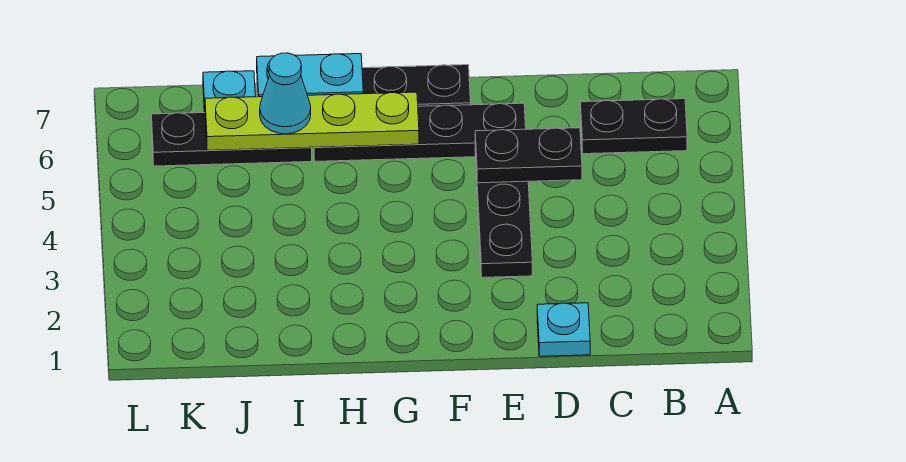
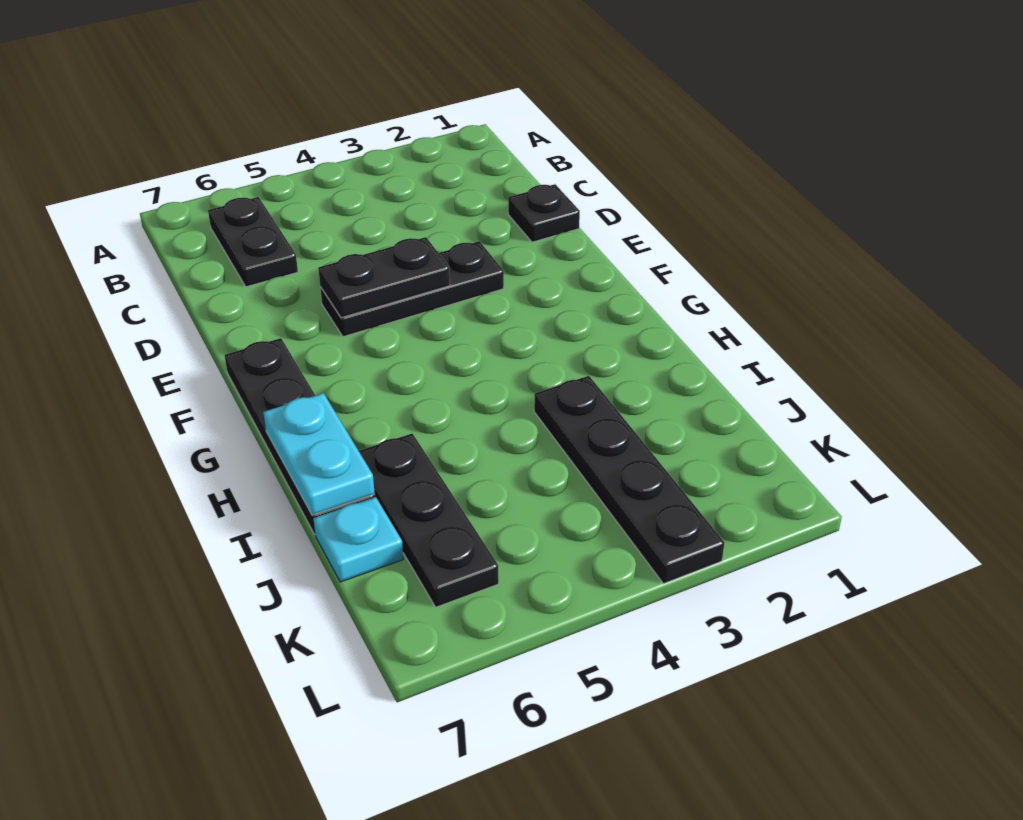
cyan plate D1 level 1 -> black plate D1 level 1
black plate D5:E5 level 2 -> black plate E4:E5 level 2
black plate E6:H6 level 1 -> black plate I3:L3 level 1
lime plate G6:J6 level 2 -> none
cyan cone I6 level 3 -> none

